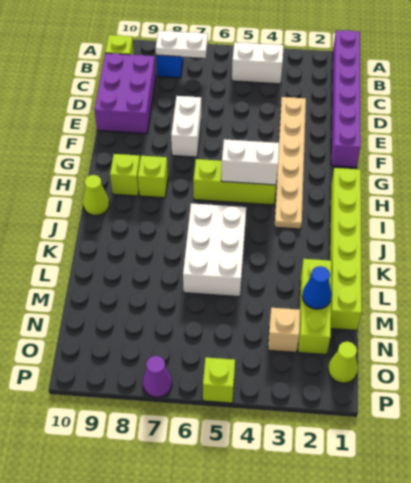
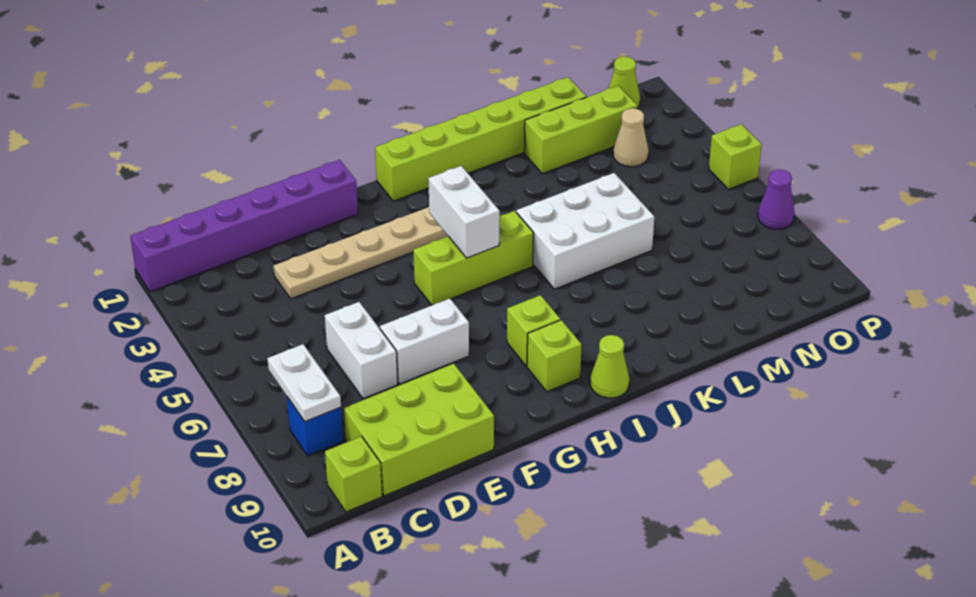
white brick B4:B5 level 1 -> white brick D6:D7 level 1
purple brick C9:E10 level 1 -> lime brick C9:E10 level 1
lime brick H4:H6 level 1 -> lime brick G5:I5 level 1
blue cone M2 level 2 -> none
tan brick N3 level 1 -> tan cone N3 level 1

